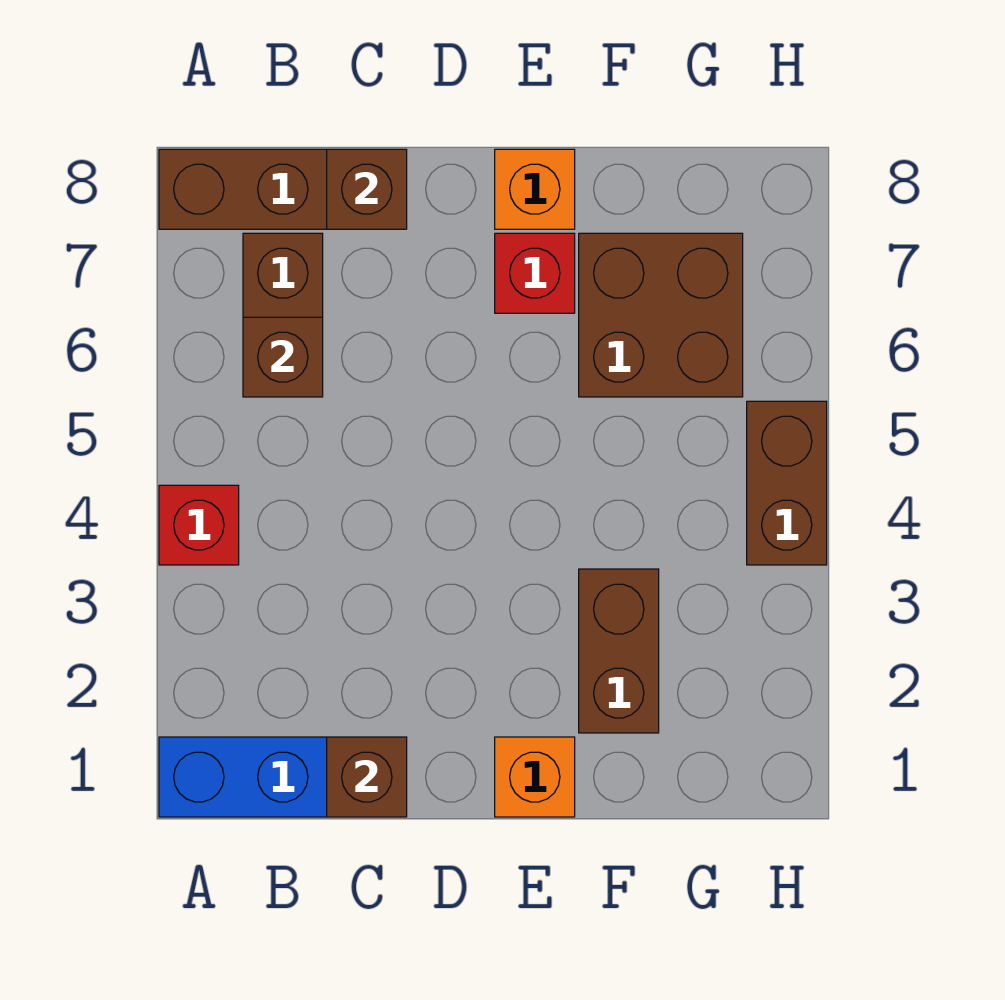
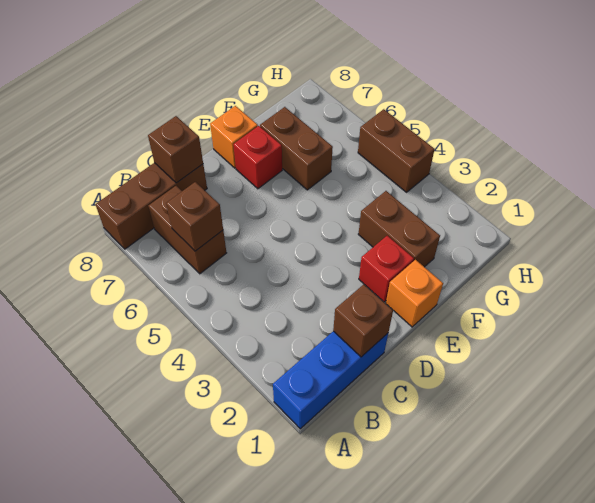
red brick A4 level 1 -> red brick E2 level 1
brown brick F6:G7 level 1 -> brown brick F6:F7 level 1

